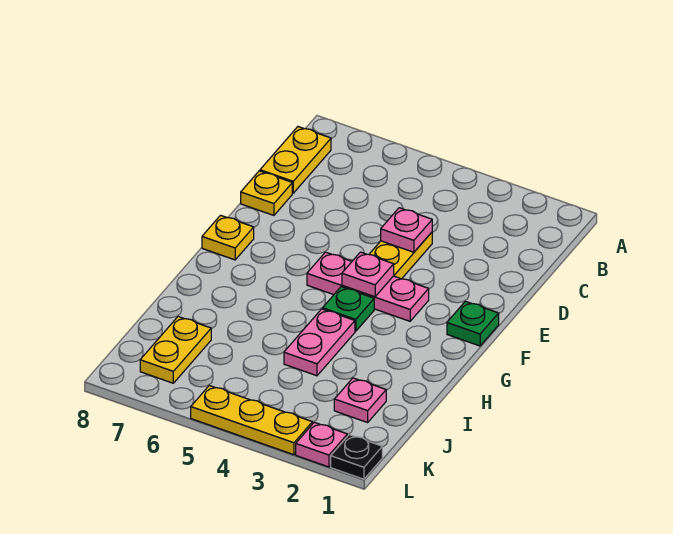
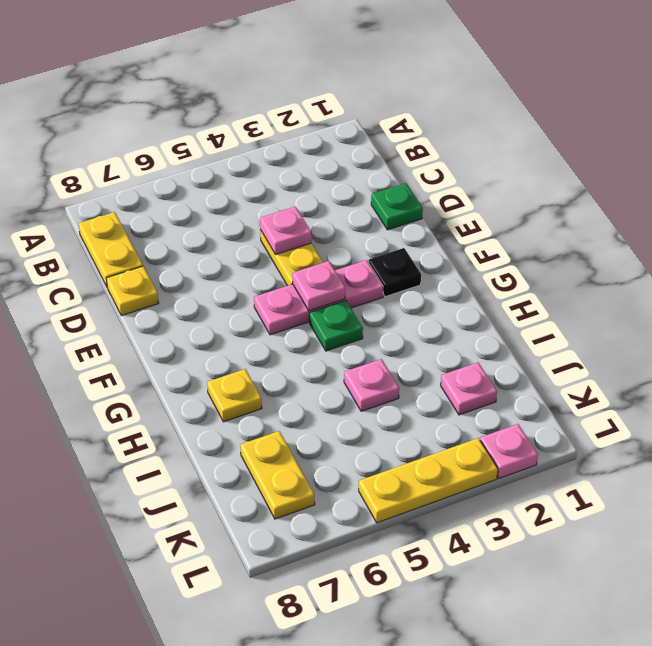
green plate F1 level 1 -> green plate D1 level 1
yellow plate F8 level 1 -> yellow plate H7 level 1
pink plate H4:I4 level 1 -> pink plate I4 level 1
black plate L1 level 1 -> black plate F2 level 1

